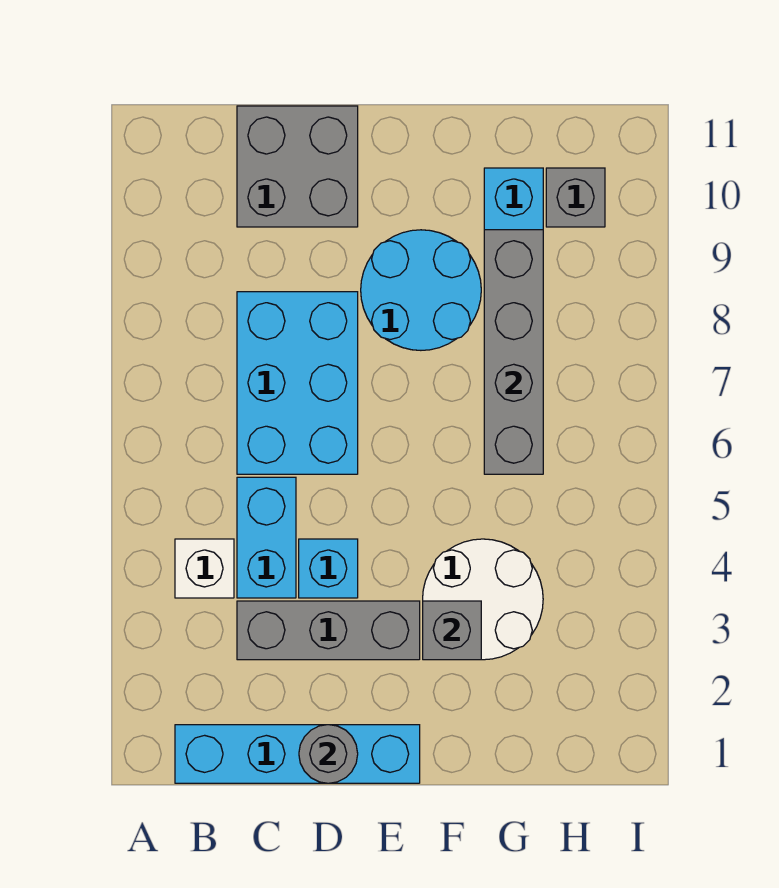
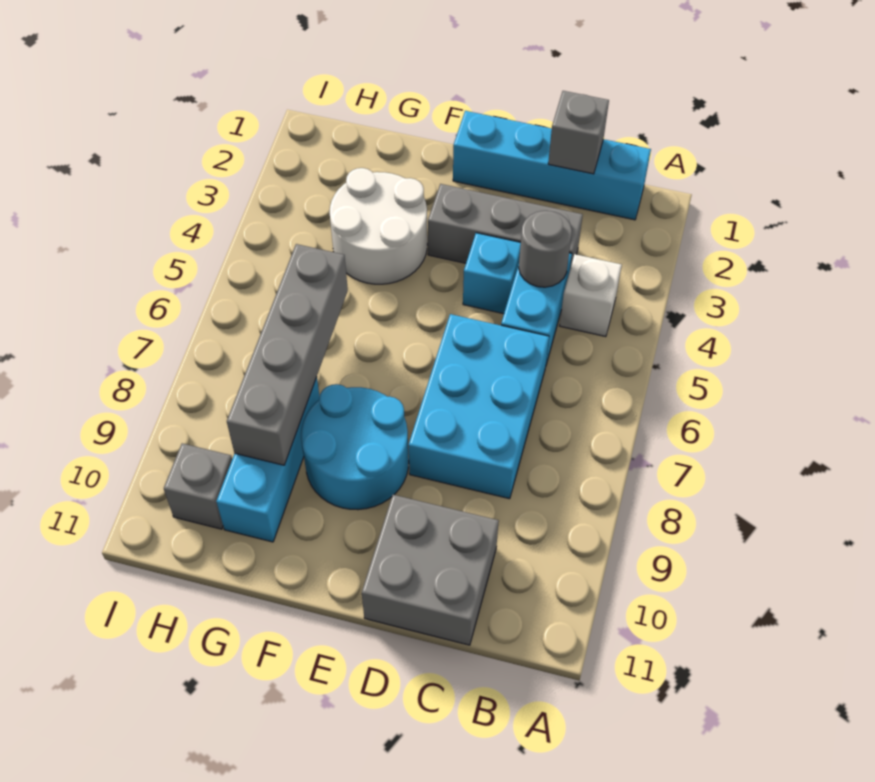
grey round brick D1 level 2 -> grey round brick C4 level 2
grey brick F3 level 2 -> grey brick C1 level 2

